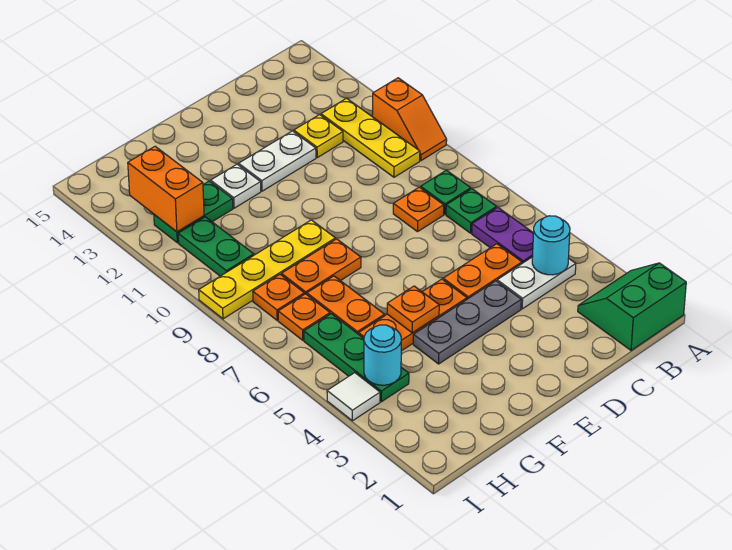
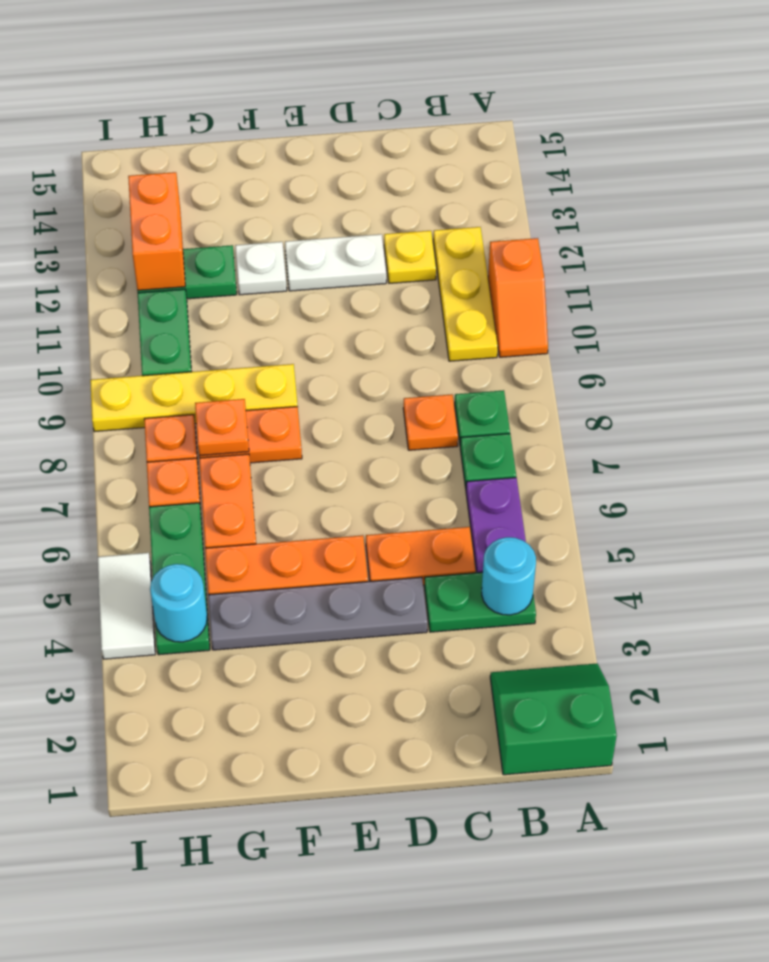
white plate B4:C4 level 1 -> green plate B4:C4 level 1
grey plate D4:F4 level 1 -> grey plate D4:G4 level 1
orange plate F5 level 2 -> orange plate G8 level 2
white tile I4 level 1 -> white tile I4:I5 level 1

